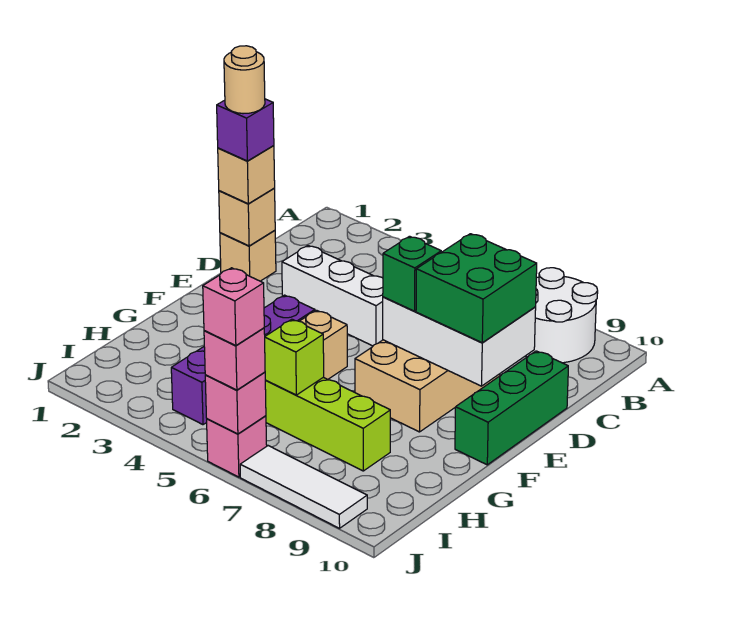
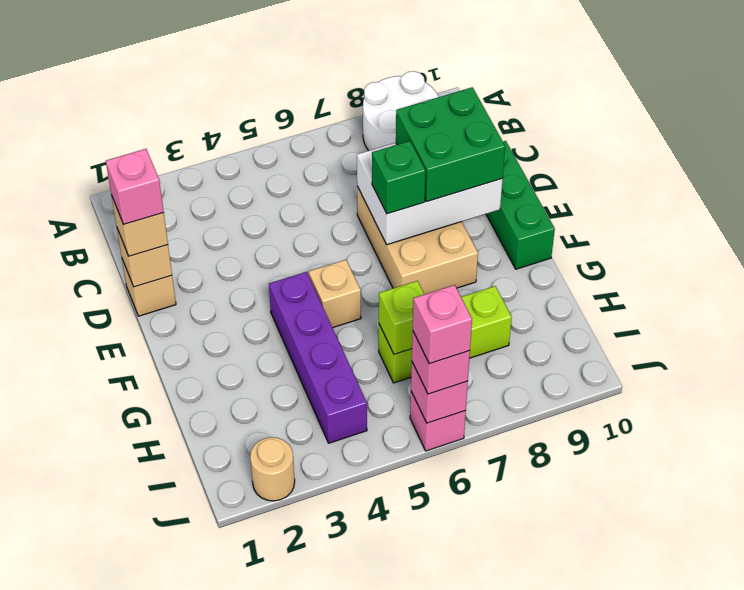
purple brick D1 level 4 -> pink brick D1 level 4
tan round brick D1 level 5 -> tan round brick J2 level 1
white brick D3:D5 level 1 -> none
white tile J7:J9 level 1 -> none

